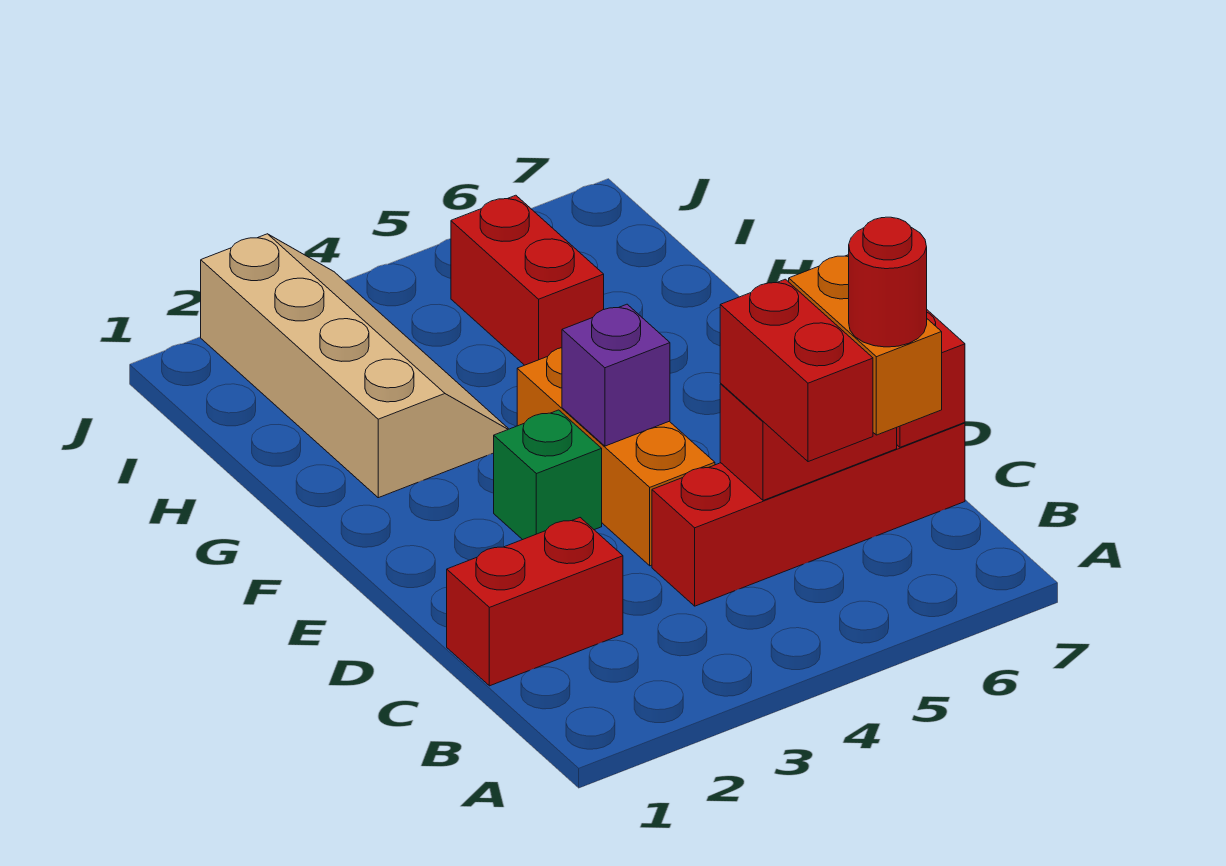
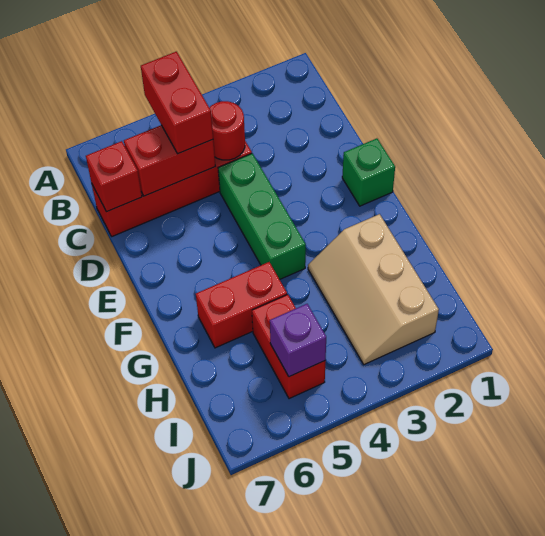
orange brick B6:C6 level 3 -> none
red round brick B6 level 4 -> red round brick C4 level 2
red brick C1:C2 level 1 -> red brick G5:G6 level 1
orange brick D4:F4 level 1 -> green brick D4:F4 level 1
green brick E3 level 1 -> green brick E1 level 1
purple brick E4 level 2 -> purple brick I5 level 2
tan slope G2:J3 level 1 top 2 -> tan slope G2:I3 level 1 top 2

